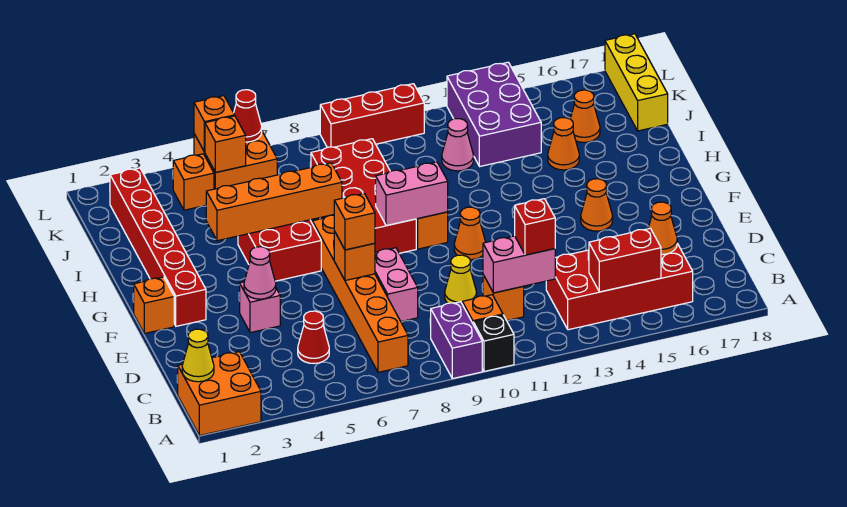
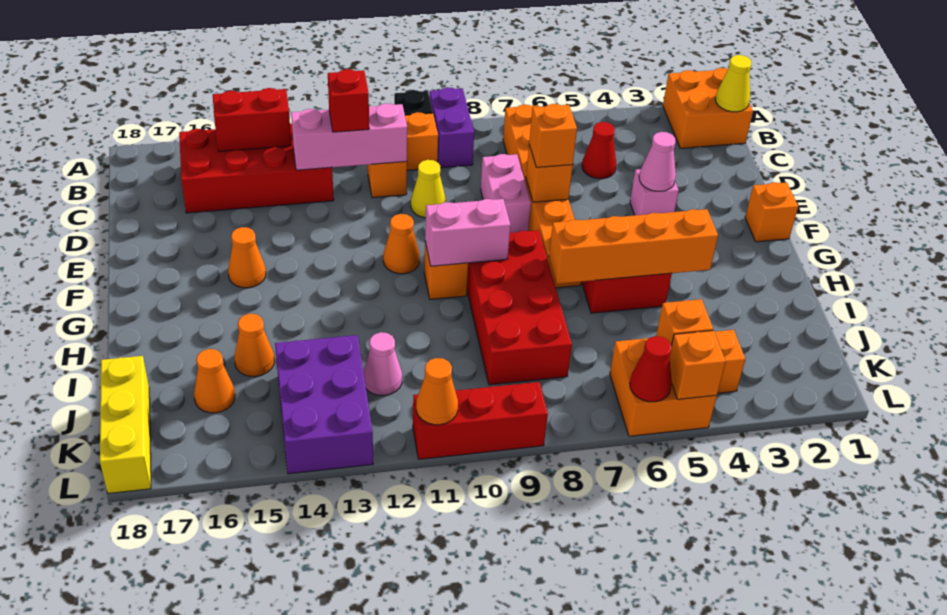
pink brick C11:C12 level 2 -> pink brick C11:C13 level 2
orange cone C16 level 2 -> orange cone L11 level 2
red brick F2:K2 level 1 -> none

